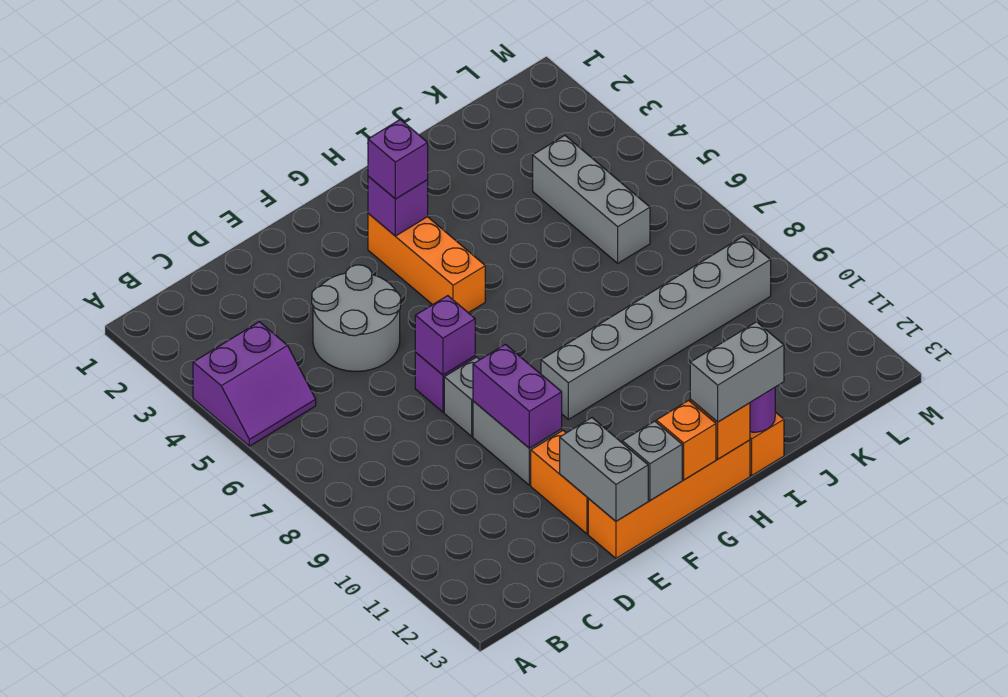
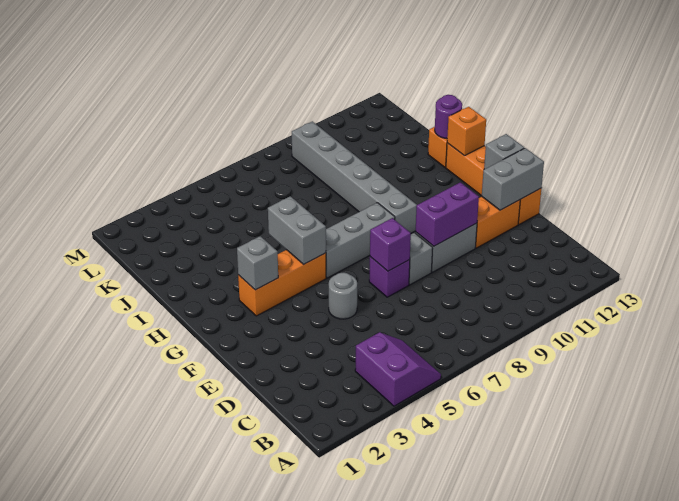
grey round brick D4:E5 level 1 -> grey round brick E5 level 1
purple brick G3 level 2 -> grey brick G3 level 2
purple brick G3 level 3 -> none
orange brick G13 level 2 -> none
grey brick H13:I13 level 3 -> grey brick G5:H5 level 2
grey brick K4:K6 level 1 -> grey brick G6:G8 level 1

